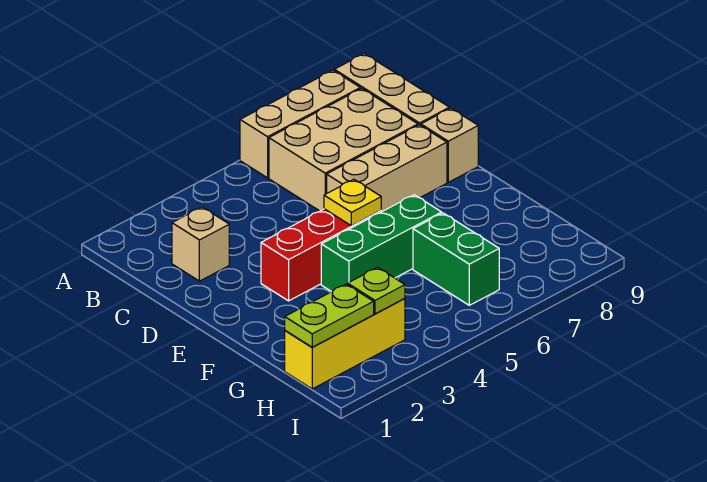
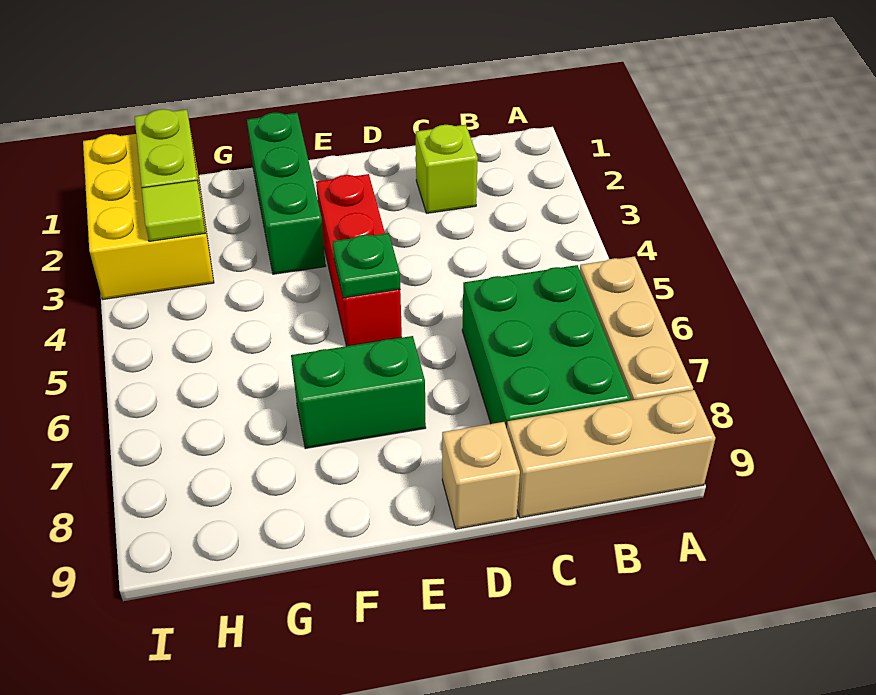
tan brick B6:C8 level 1 -> green brick B6:C8 level 1
tan brick C2 level 1 -> lime brick C2 level 1
tan brick D6:D8 level 1 -> none
yellow plate E5 level 2 -> green plate E5 level 2
green brick F4:F6 level 1 -> green brick F1:F3 level 1
green brick G6:H6 level 1 -> green brick E7:F7 level 1
yellow brick H1:H3 level 1 -> yellow brick H1:I3 level 1
lime plate H3 level 2 -> lime tile H3 level 2

